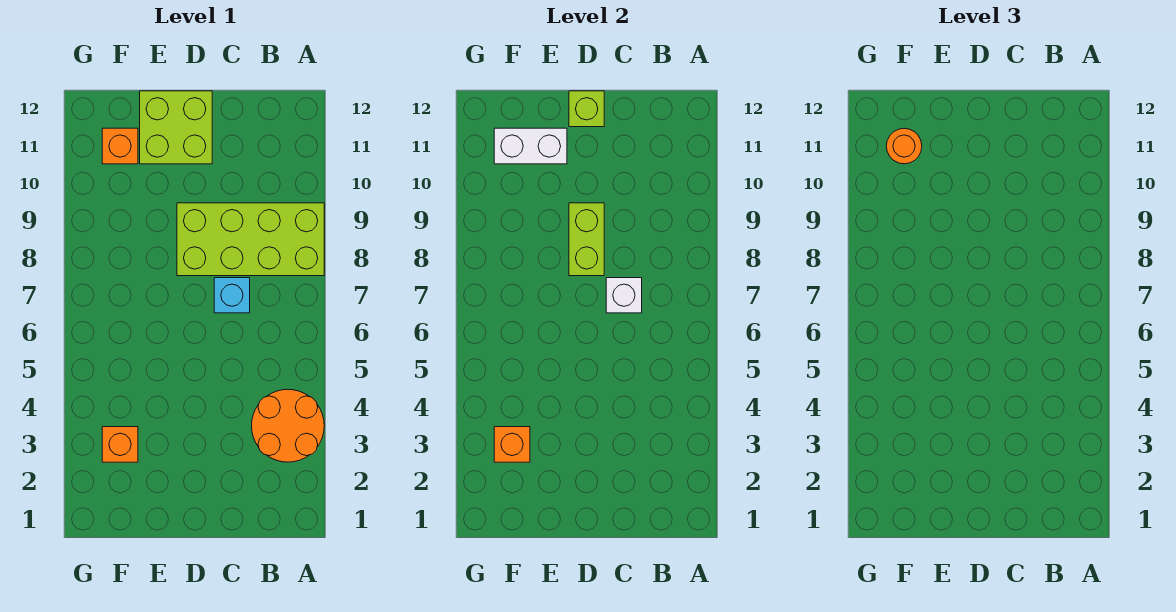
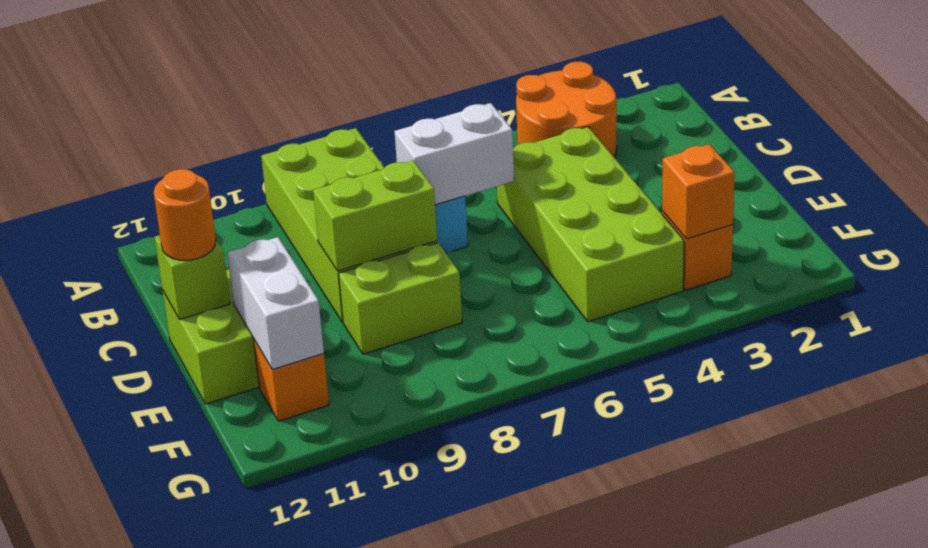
none -> lime brick C4:F5 level 1
white brick C7 level 2 -> white brick C6:C7 level 2
none -> lime brick E8:E9 level 1
orange round brick F11 level 3 -> orange round brick D12 level 3

